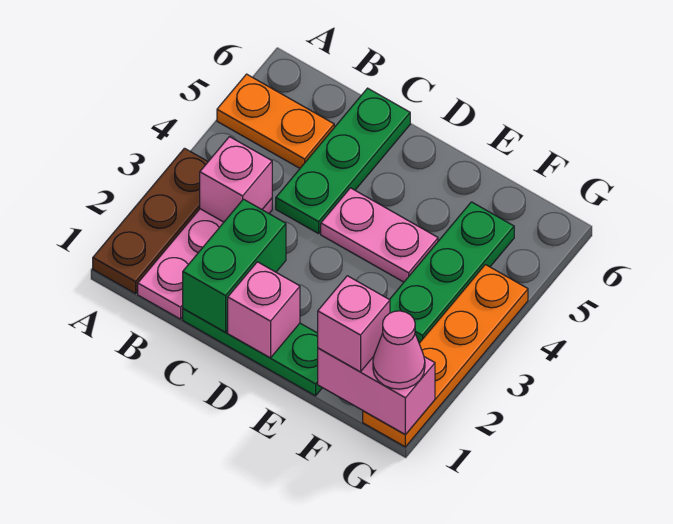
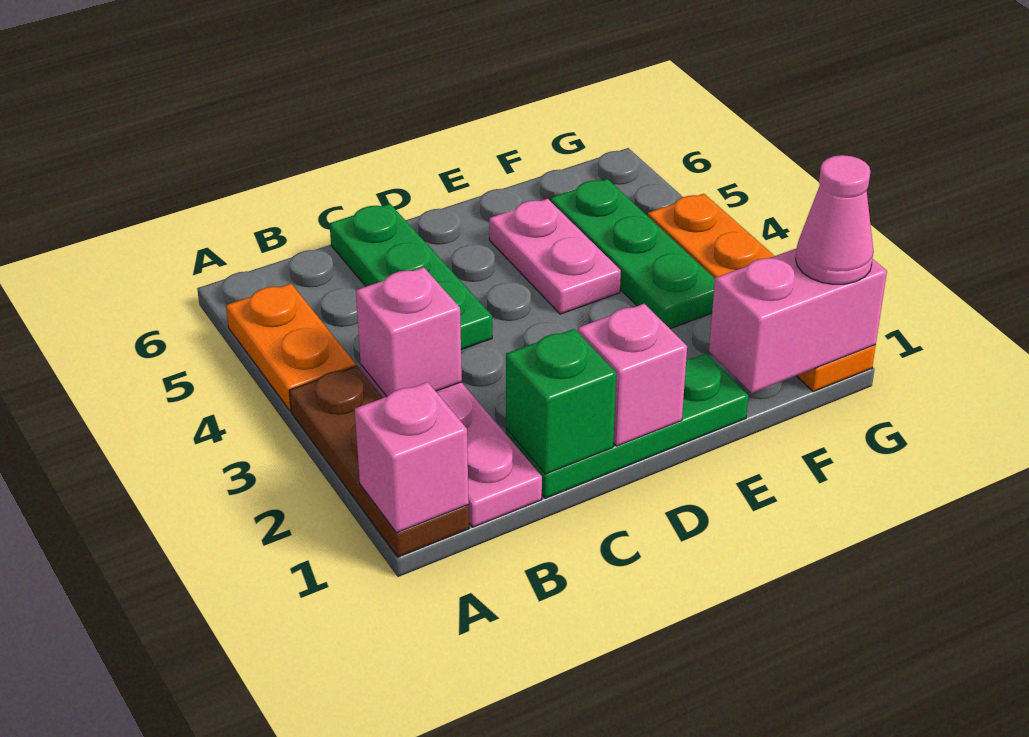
orange plate A5:B5 level 1 -> orange plate A4:A5 level 1
green brick C1:C2 level 2 -> green brick C1 level 2
pink plate D4:E4 level 1 -> pink plate E4:E5 level 1
pink brick F1 level 3 -> pink brick A1 level 2

